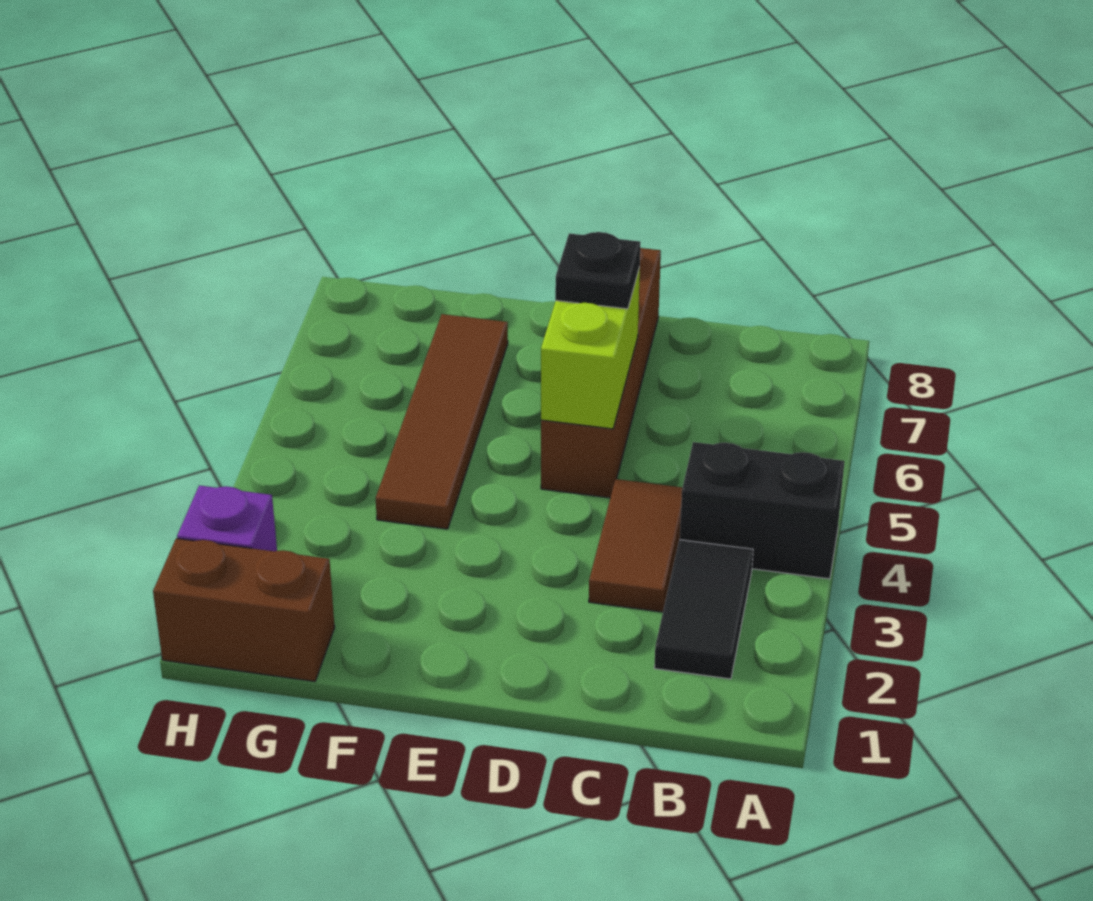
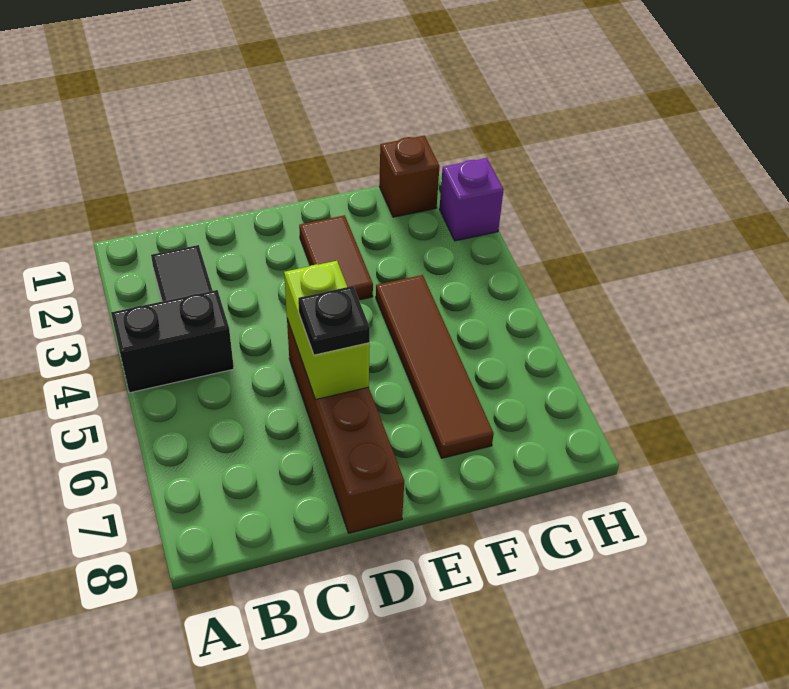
brown tile C3:C4 level 1 -> brown tile E2:E3 level 1
brown brick G1:H1 level 1 -> brown brick G1 level 1

